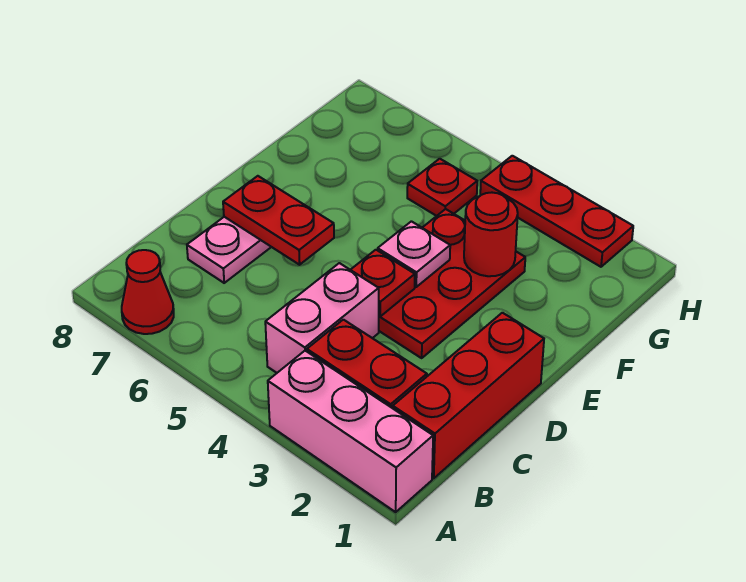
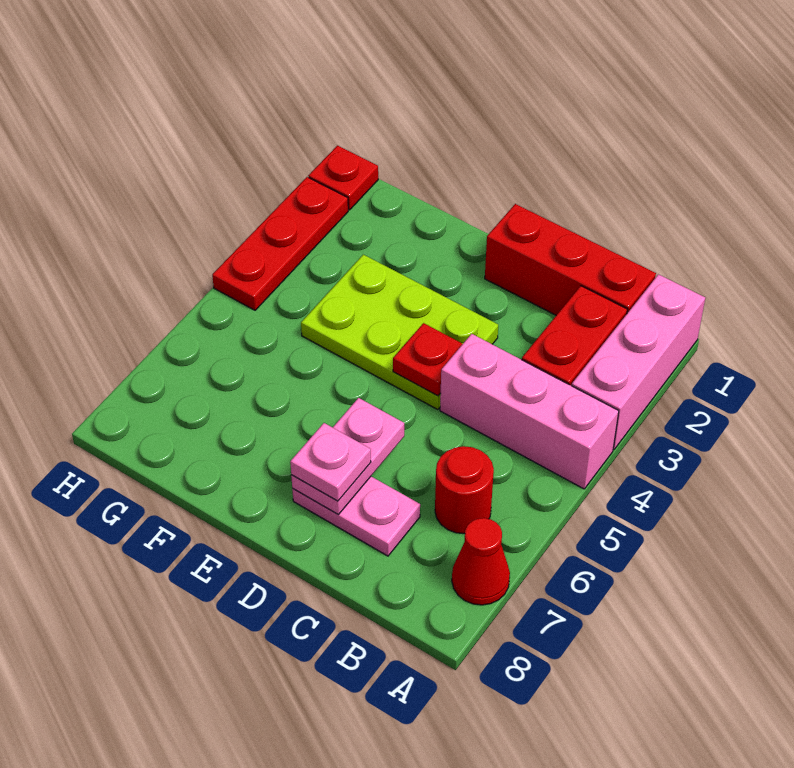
pink brick B4:C4 level 1 -> pink brick A4:C4 level 1
red plate D3:F4 level 1 -> lime plate D3:F4 level 1
red plate D6:D7 level 2 -> pink plate D6:D7 level 2
pink plate E4 level 2 -> pink plate D7 level 3
red round brick F3 level 2 -> red round brick B6 level 1
red plate G5 level 1 -> red plate H1 level 1

